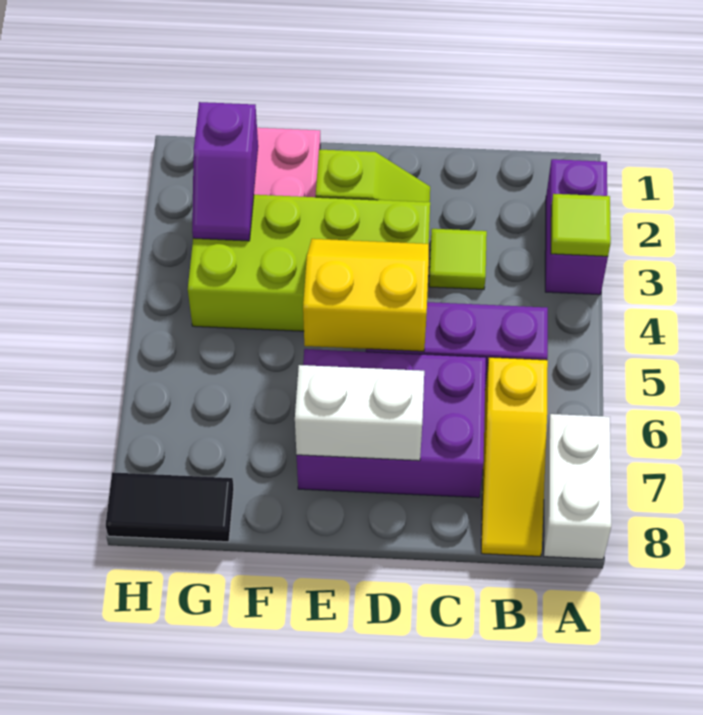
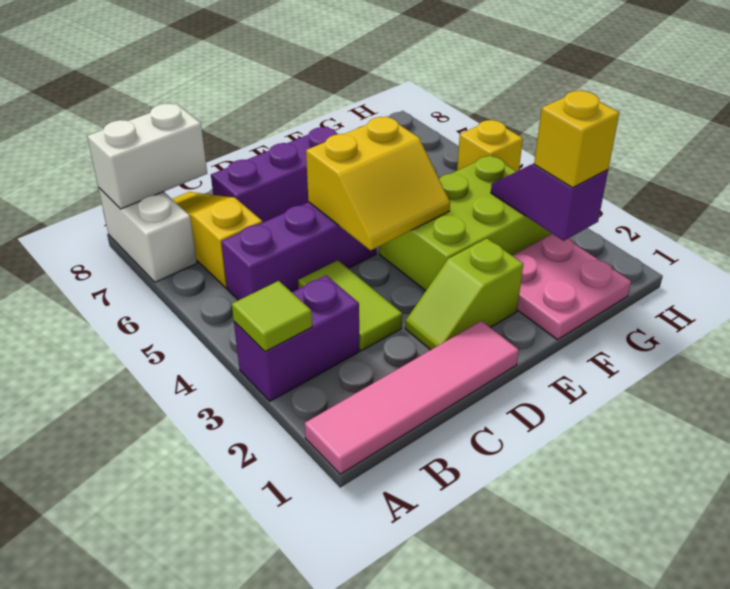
none -> pink tile A1:D1 level 1
purple brick A2:A3 level 1 -> purple brick A3:B3 level 1
lime tile C3 level 1 -> lime tile C3:C4 level 1
purple brick C6:E7 level 1 -> purple brick C7:E7 level 1
lime brick D3:G4 level 1 -> lime brick E3:G4 level 1
white brick D7:E7 level 2 -> white brick A8:B8 level 2
none -> yellow brick G2 level 3
black tile G8:H8 level 1 -> none
none -> yellow brick H5 level 1

